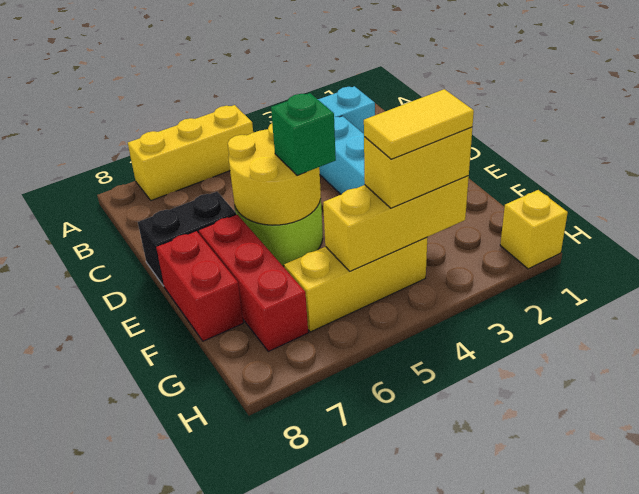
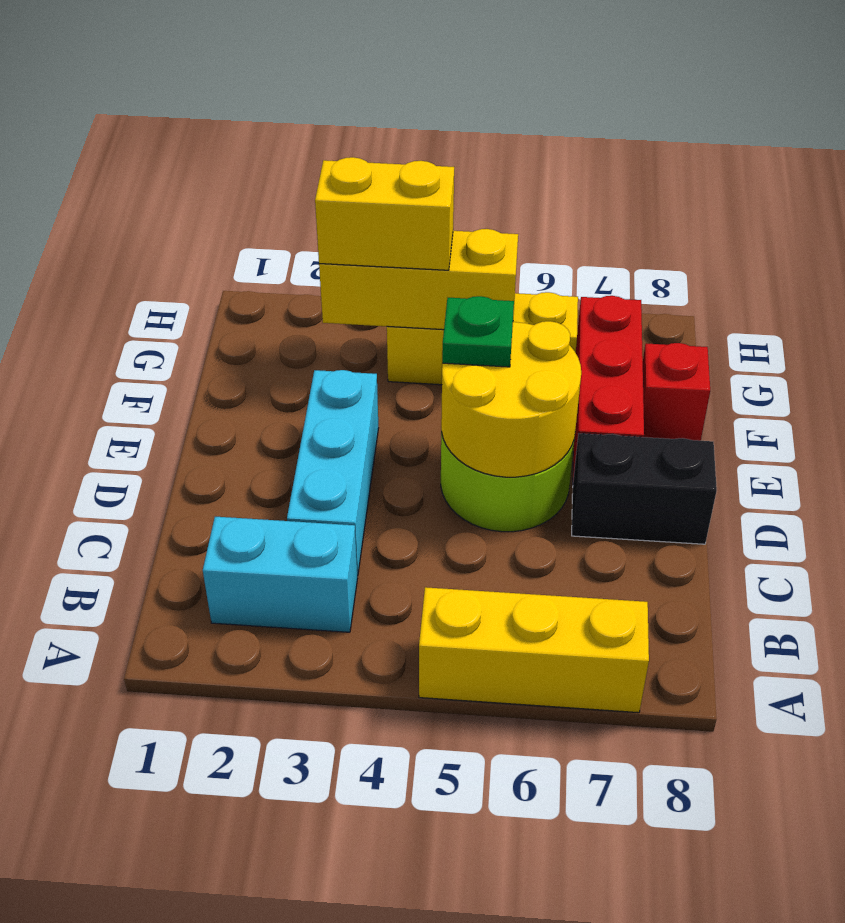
green brick E5 level 3 -> green plate E5 level 3
red brick E8:F8 level 1 -> red brick F8 level 1
yellow tile G3:G4 level 4 -> none
yellow brick H1 level 1 -> none

